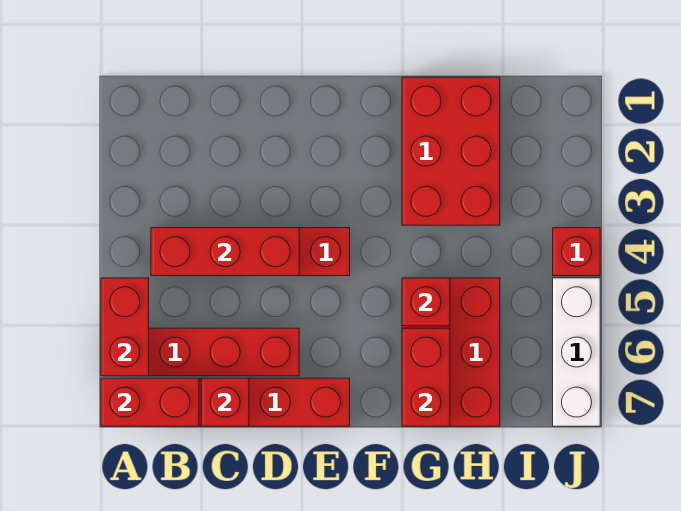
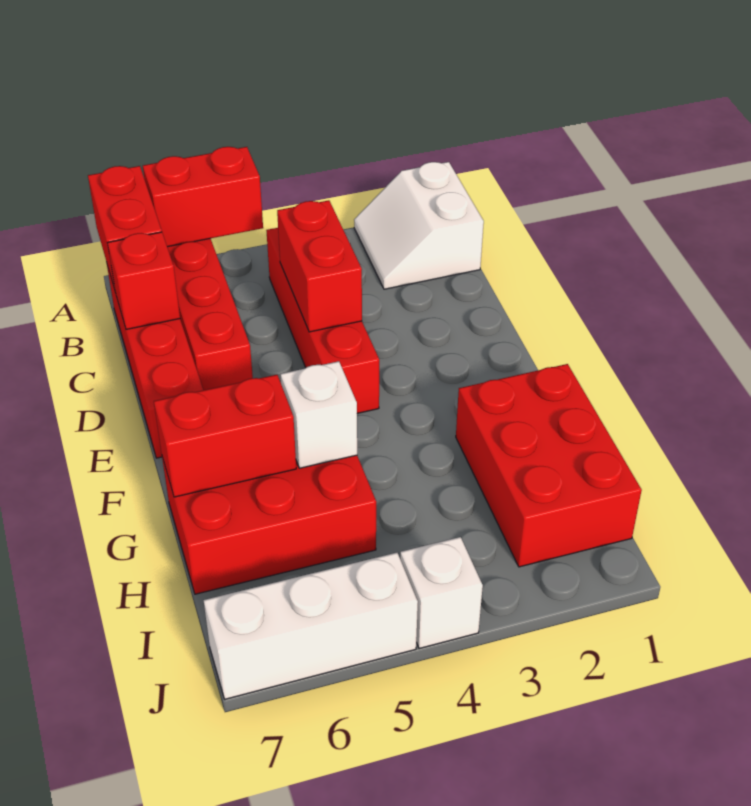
none -> white slope A1:B2 level 1 top 1
red brick B4:D4 level 2 -> red brick C4:D4 level 2
red brick G1:H3 level 1 -> red brick G1:I2 level 1
red brick G5 level 2 -> white brick G5 level 2
red brick J4 level 1 -> white brick J4 level 1

